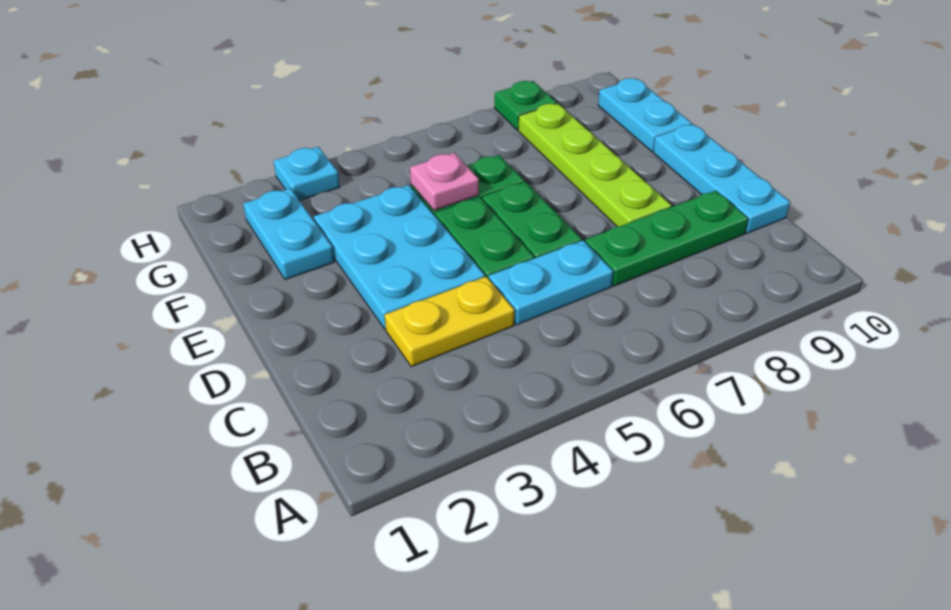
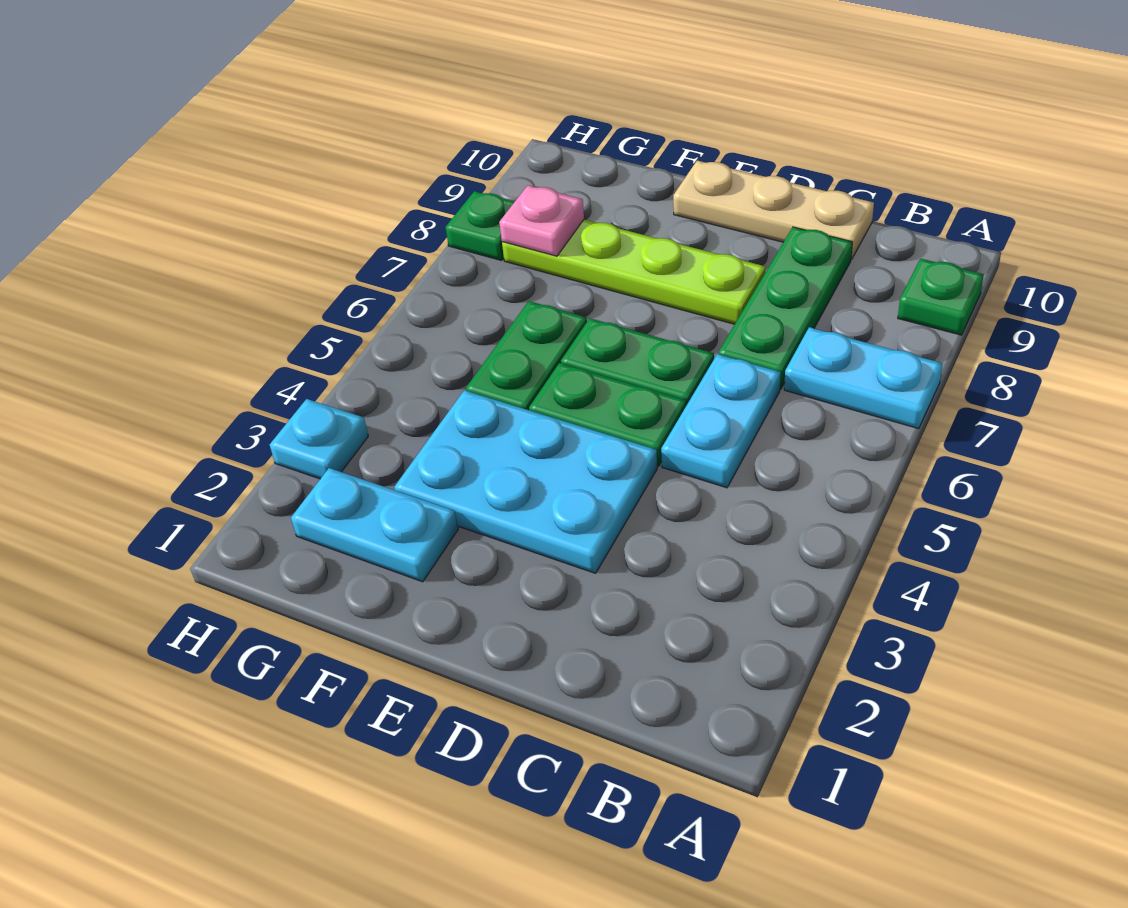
none -> green plate A9 level 1
yellow plate C3:C4 level 1 -> none
cyan plate C10:E10 level 1 -> tan plate C10:E10 level 1
pink plate F5 level 2 -> pink plate G8 level 2
cyan plate F10:G10 level 1 -> cyan plate A7:B7 level 1

